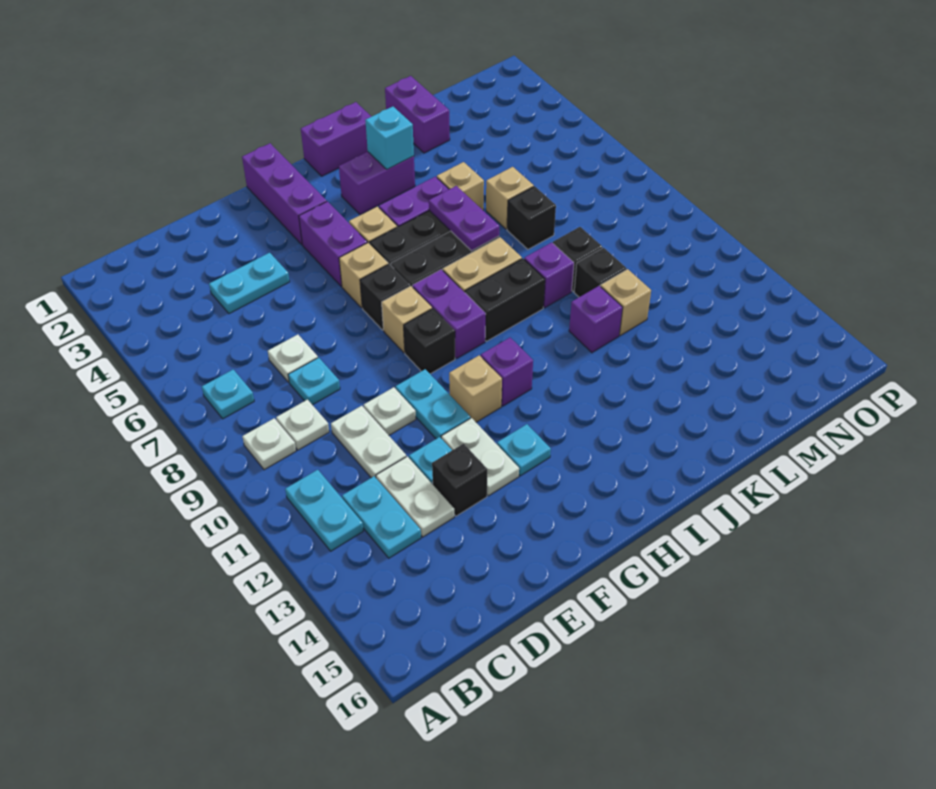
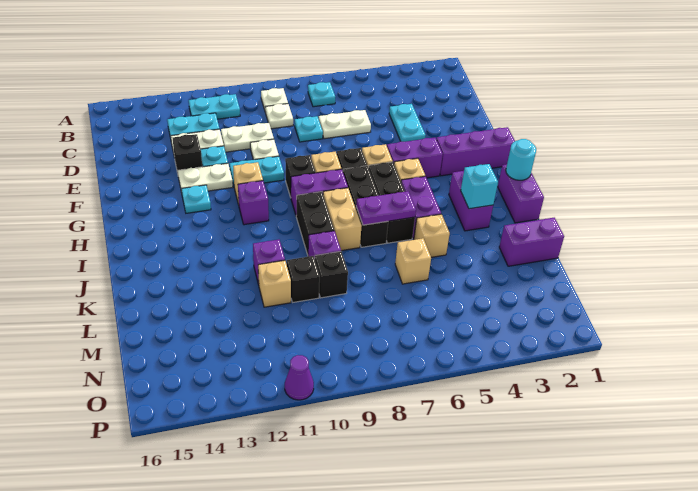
white plate D7 level 1 -> white plate D6:D7 level 1
none -> cyan round brick I1 level 2
black brick L7 level 1 -> none
none -> purple cone P11 level 1

